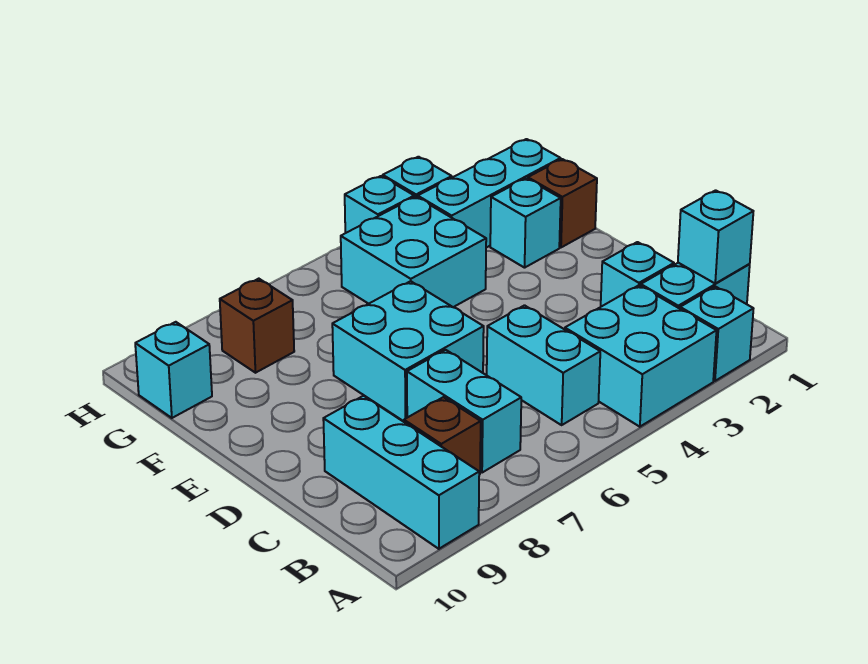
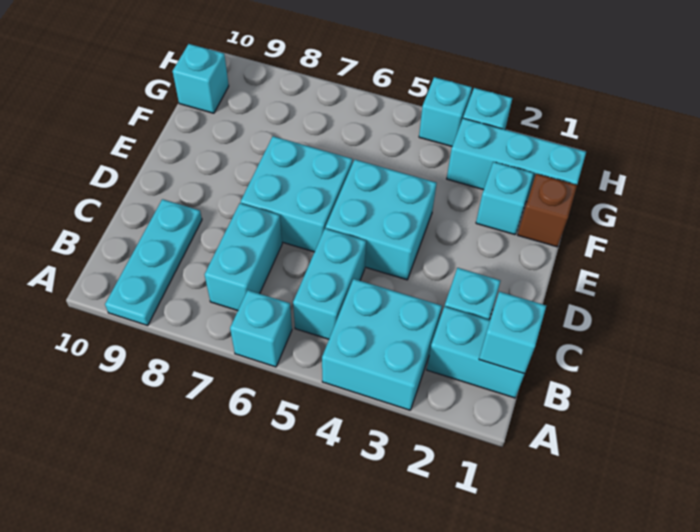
cyan brick A2 level 1 -> cyan brick A6 level 1
cyan brick A9:C9 level 1 -> cyan plate A9:C9 level 1
brown brick B8 level 1 -> none
cyan brick F4:G5 level 1 -> cyan brick D4:E5 level 1
brown brick G8 level 1 -> none

